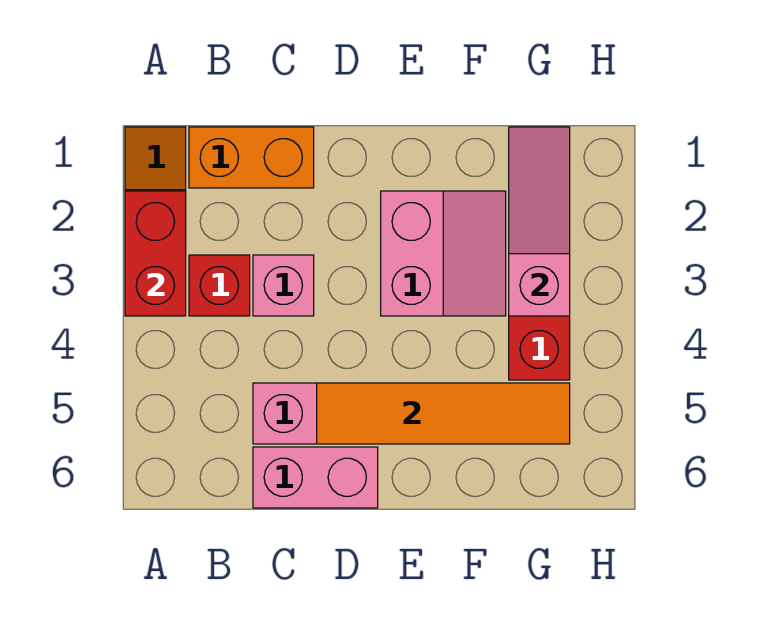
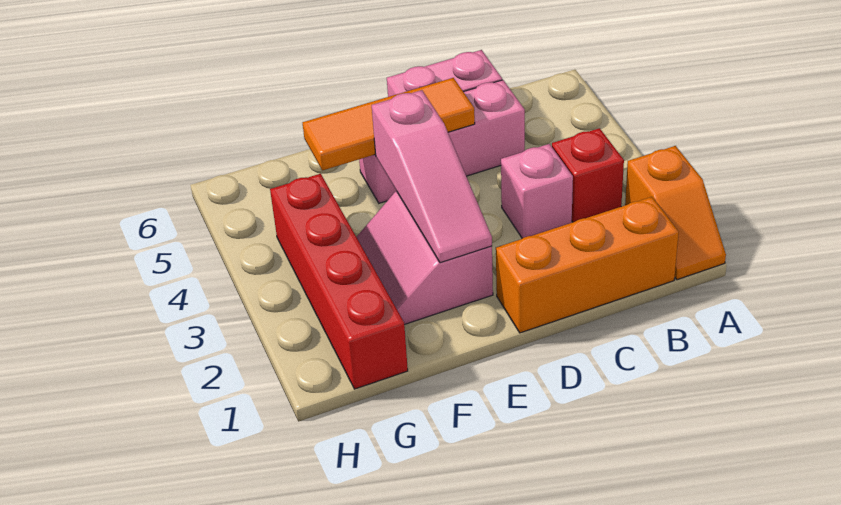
red brick A2:A3 level 2 -> none
orange brick B1:C1 level 1 -> orange brick B1:D1 level 1
orange tile D5:G5 level 2 -> orange tile D5:F5 level 2
pink slope G1:G3 level 2 top 3 -> pink slope E2:E4 level 2 top 4

